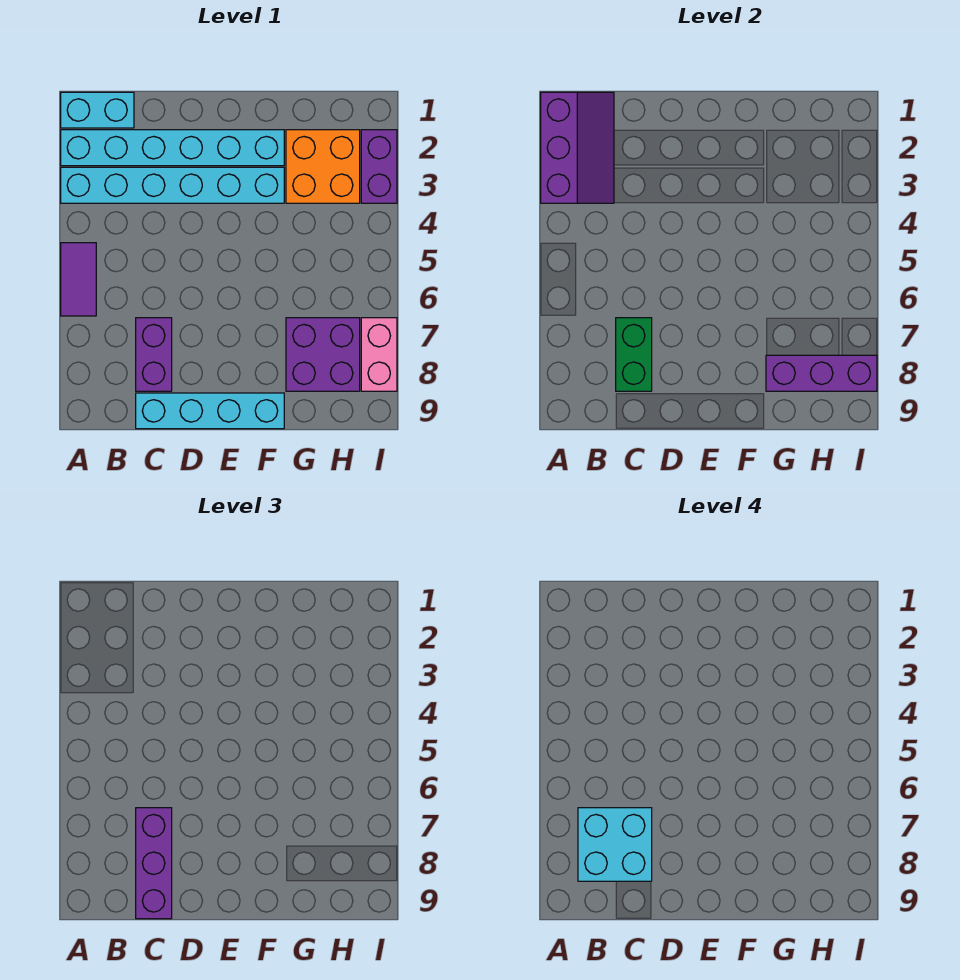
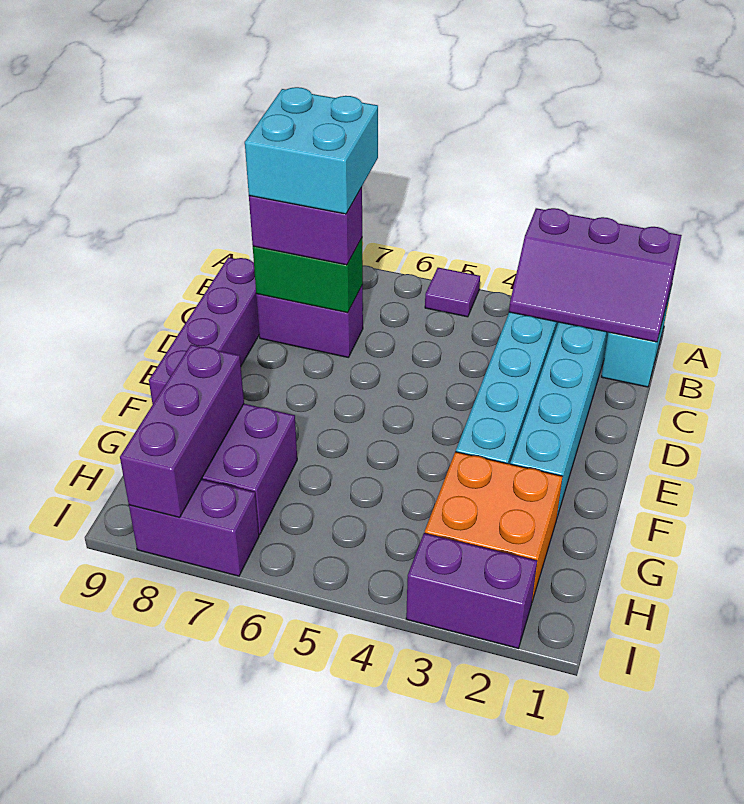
purple tile A5:A6 level 1 -> purple tile A5 level 1
purple brick C7:C9 level 3 -> purple brick C7:C8 level 3
cyan brick C9:F9 level 1 -> purple brick C9:F9 level 1
pink brick I7:I8 level 1 -> purple brick I7:I8 level 1

